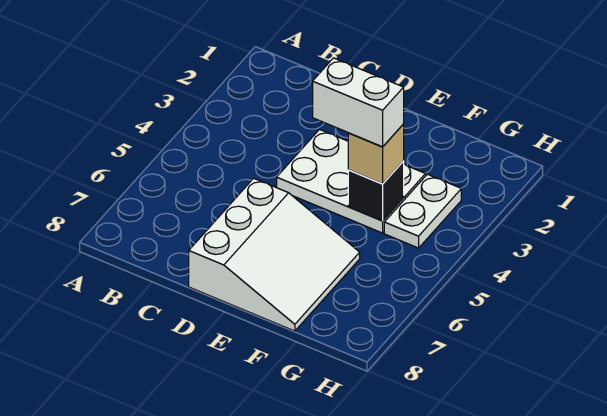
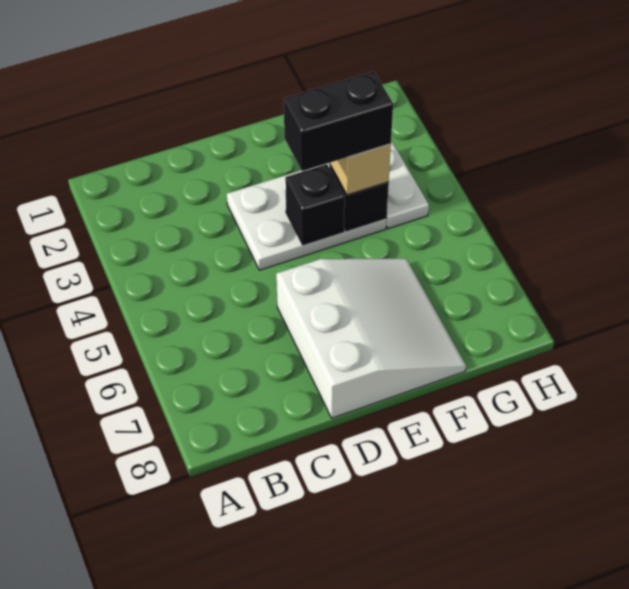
none -> black brick E4 level 2
white brick E4:F4 level 4 -> black brick E4:F4 level 4

